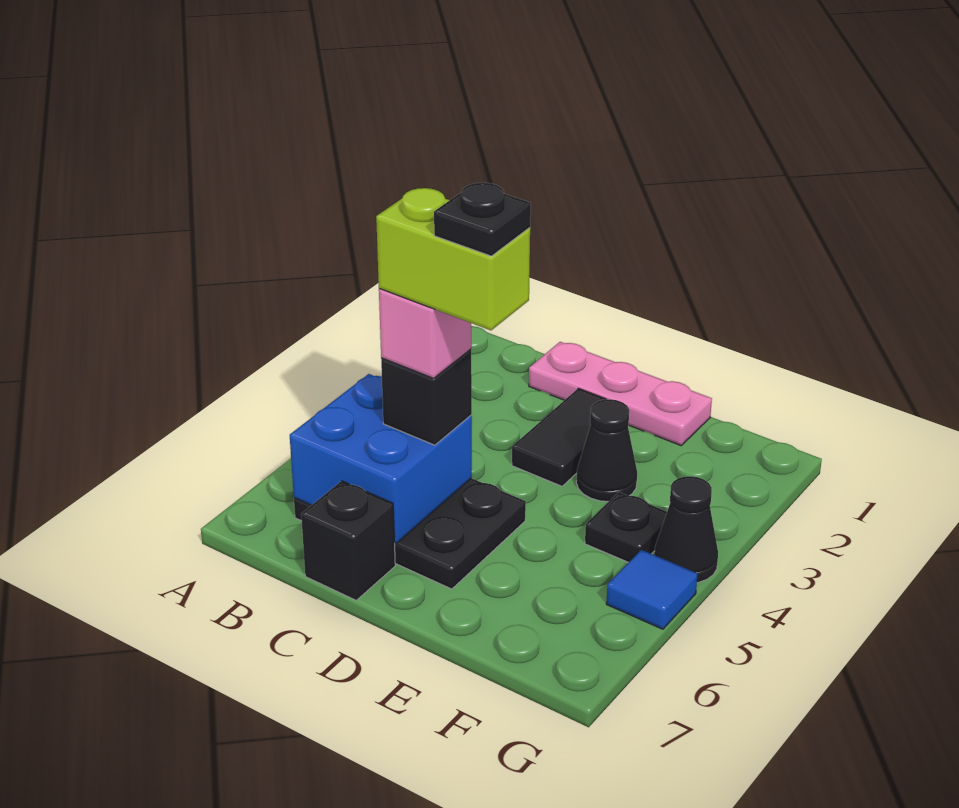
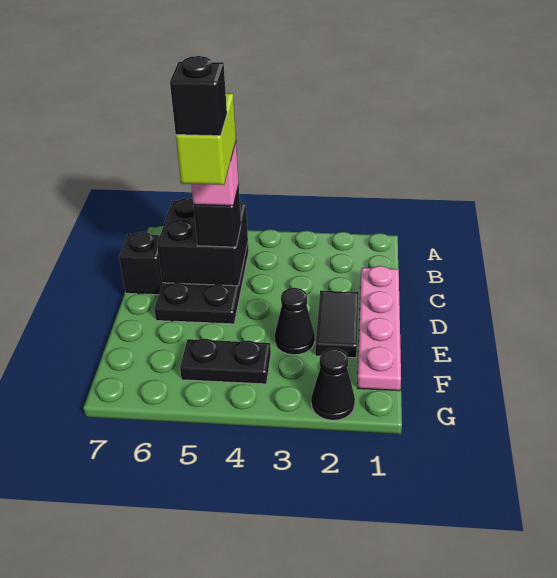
blue brick B5:C6 level 2 -> black brick B5:C6 level 2
pink plate C1:E1 level 1 -> pink plate C1:F1 level 1
black tile D2:D3 level 1 -> black tile D2:E2 level 1
black plate D5 level 6 -> black brick D5 level 6
black plate F4 level 1 -> black plate F4:F5 level 1
black cone G4 level 1 -> black cone G2 level 1
blue tile G5 level 1 -> none

